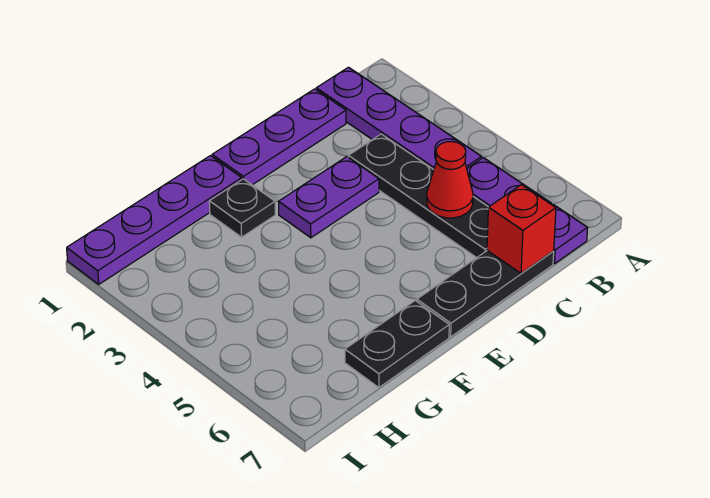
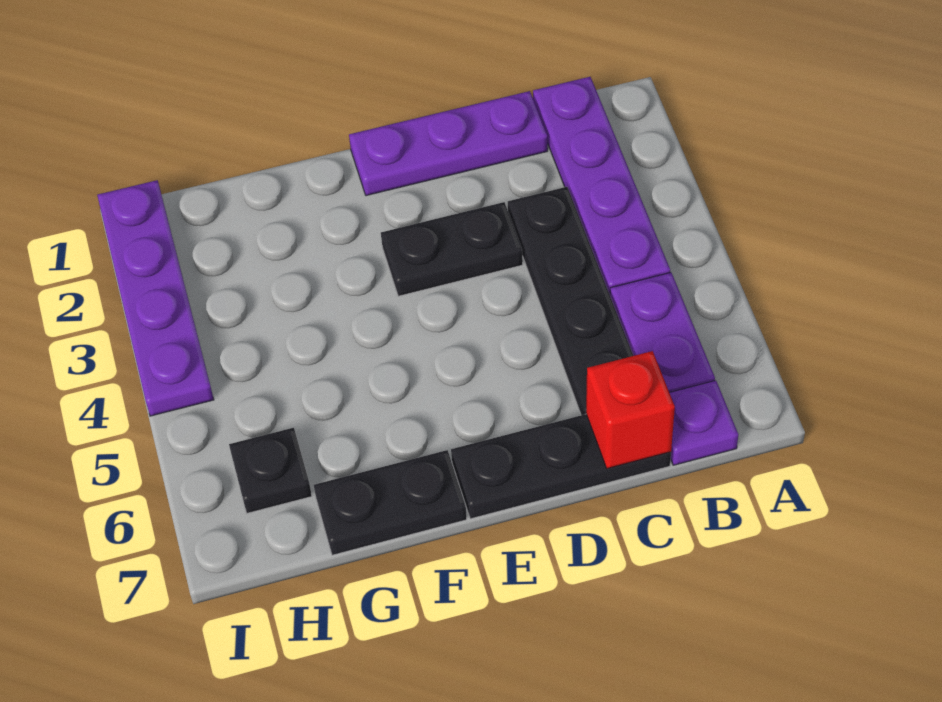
red cone C5 level 2 -> none
purple plate D3:E3 level 1 -> black plate D3:E3 level 1
purple plate F1:I1 level 1 -> purple plate I1:I4 level 1
black plate F2 level 1 -> black plate H6 level 1

